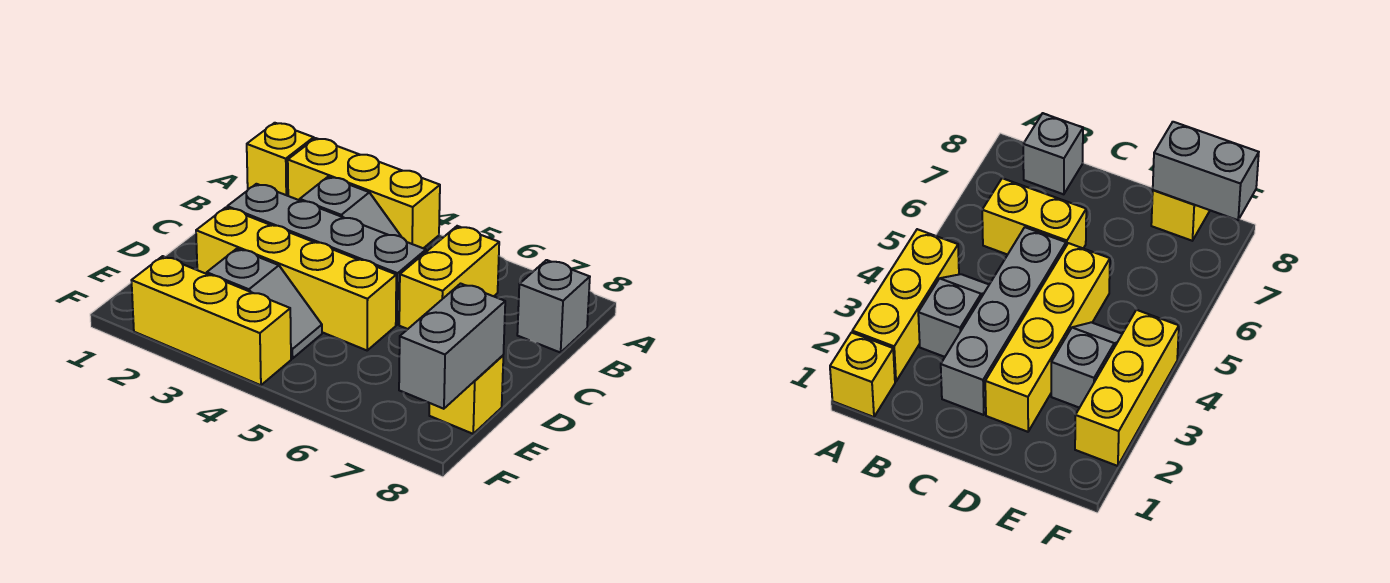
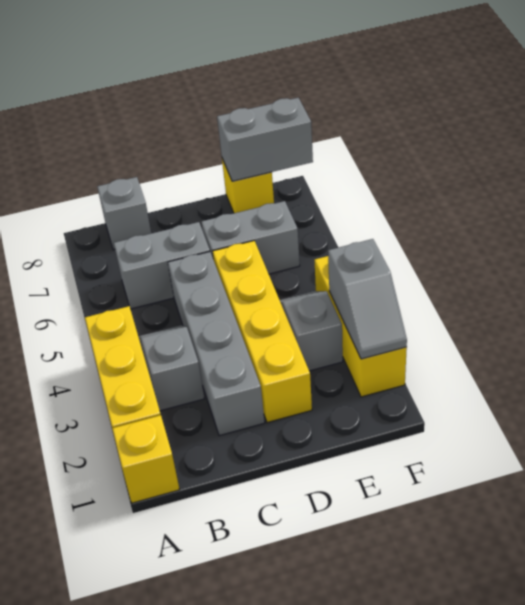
yellow brick B6:C6 level 1 -> grey brick B6:C6 level 1
none -> grey brick D6:E6 level 1
none -> grey slope F2:F3 level 2 top 3

